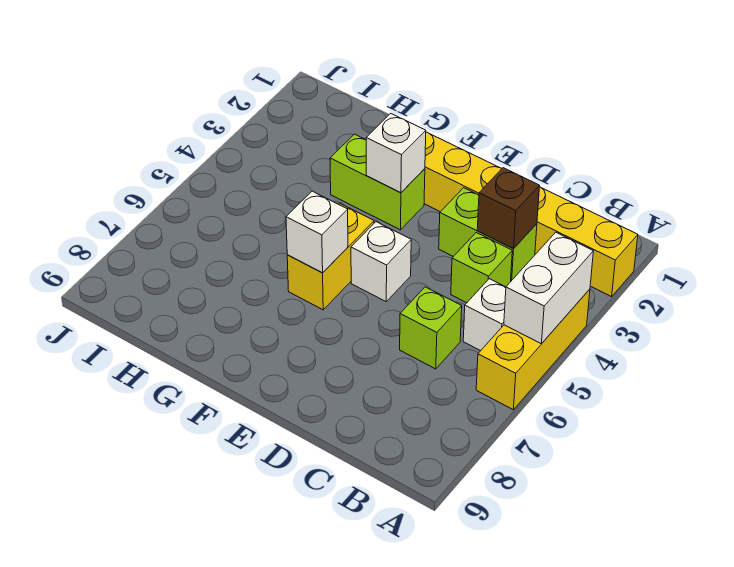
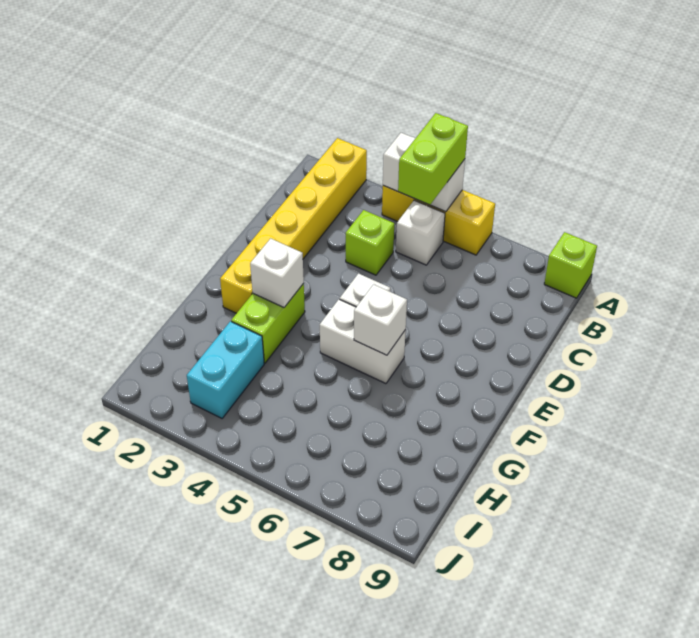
lime brick C3:D3 level 1 -> lime brick A5:B5 level 3
brown brick C3 level 2 -> none
lime brick C6 level 1 -> lime brick A9 level 1
yellow brick F5:F6 level 1 -> white brick F5:F6 level 1
none -> cyan brick H3:I3 level 1

